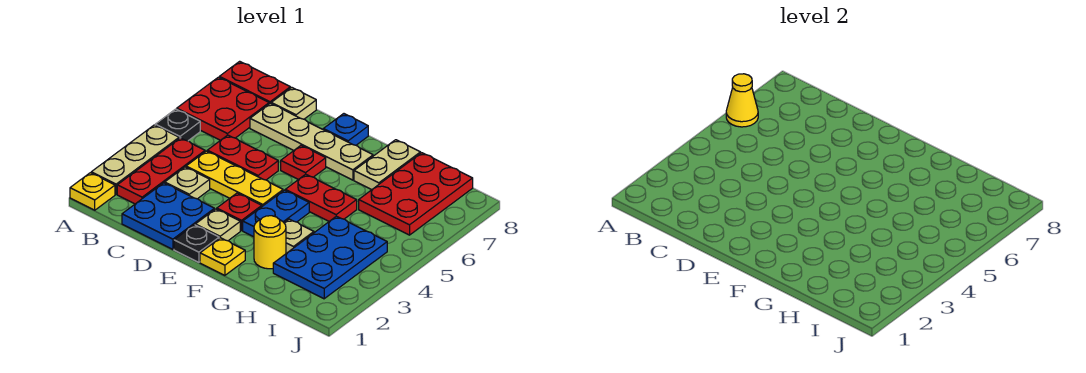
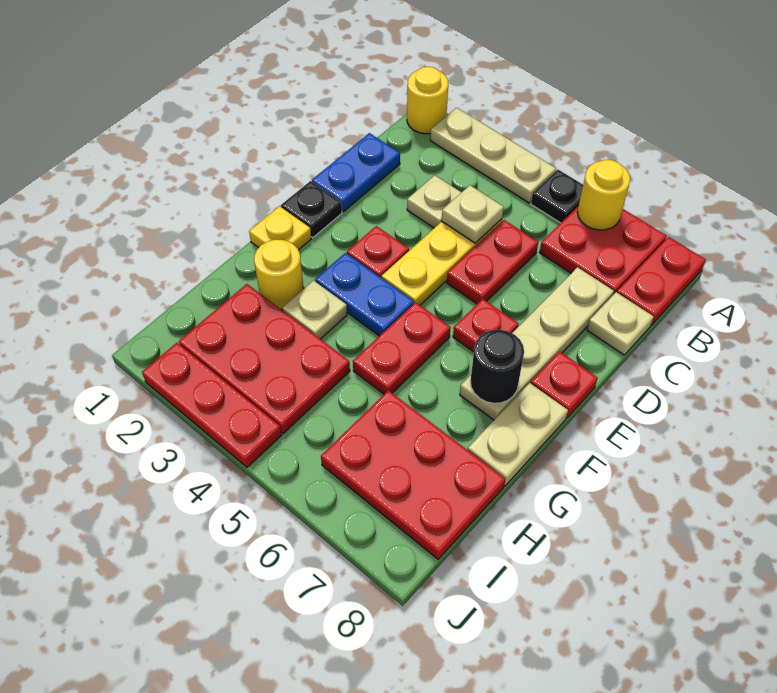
yellow plate A1 level 1 -> yellow round brick A1 level 1
yellow cone A6 level 2 -> yellow round brick A6 level 2
red plate B2:B4 level 1 -> red plate J2:J4 level 1
blue plate C1:D2 level 1 -> blue plate C1:D1 level 1
tan plate E2 level 1 -> tan plate C4 level 2
blue plate E8 level 1 -> red plate E8 level 1
none -> black round brick F7 level 2
tan plate G7:G8 level 1 -> tan plate F8:G8 level 1
blue plate H2:I4 level 1 -> red plate H2:I4 level 1

